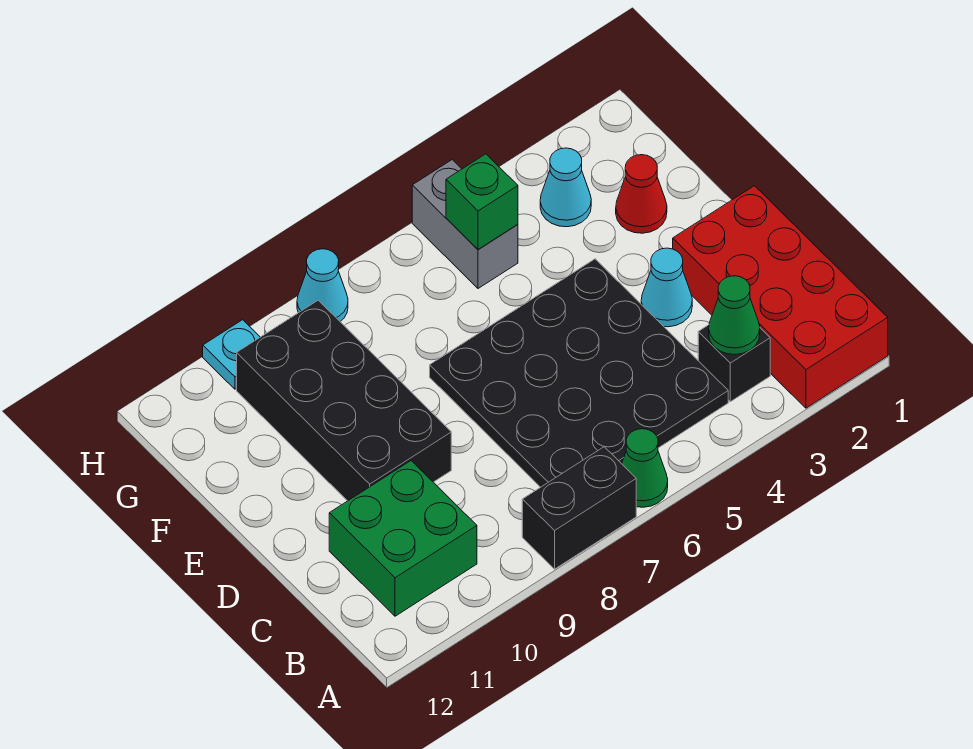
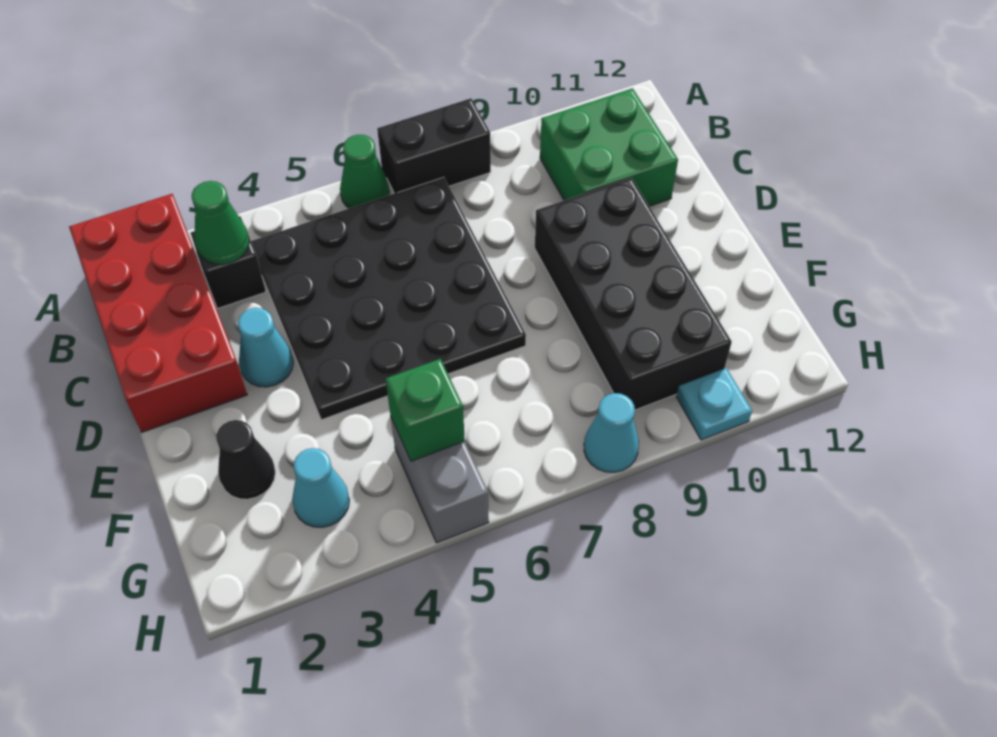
red cone F2 level 1 -> black cone F2 level 1

